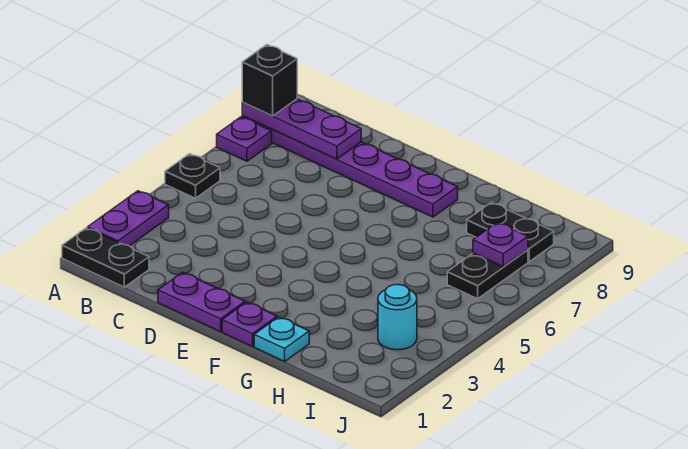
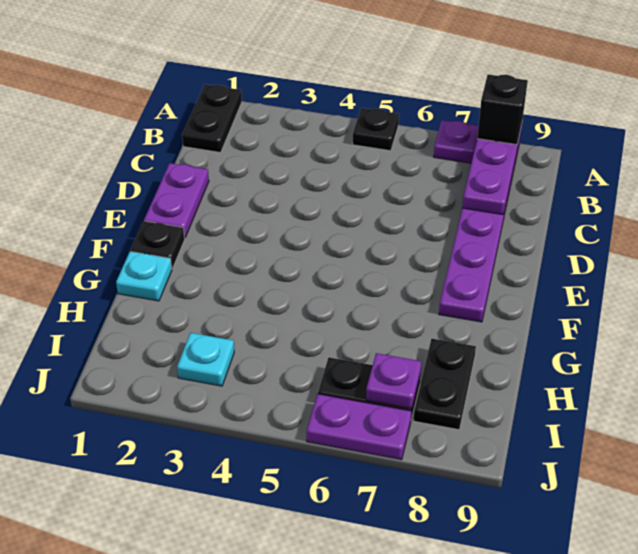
purple plate A2:A3 level 1 -> purple plate J6:J7 level 1
purple plate F1 level 1 -> black plate F1 level 1
cyan round brick I3 level 1 -> cyan plate I3 level 1

